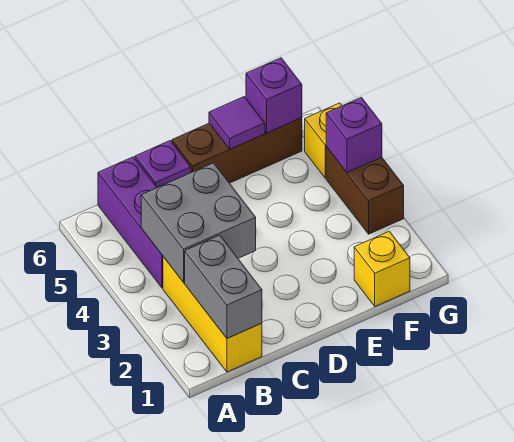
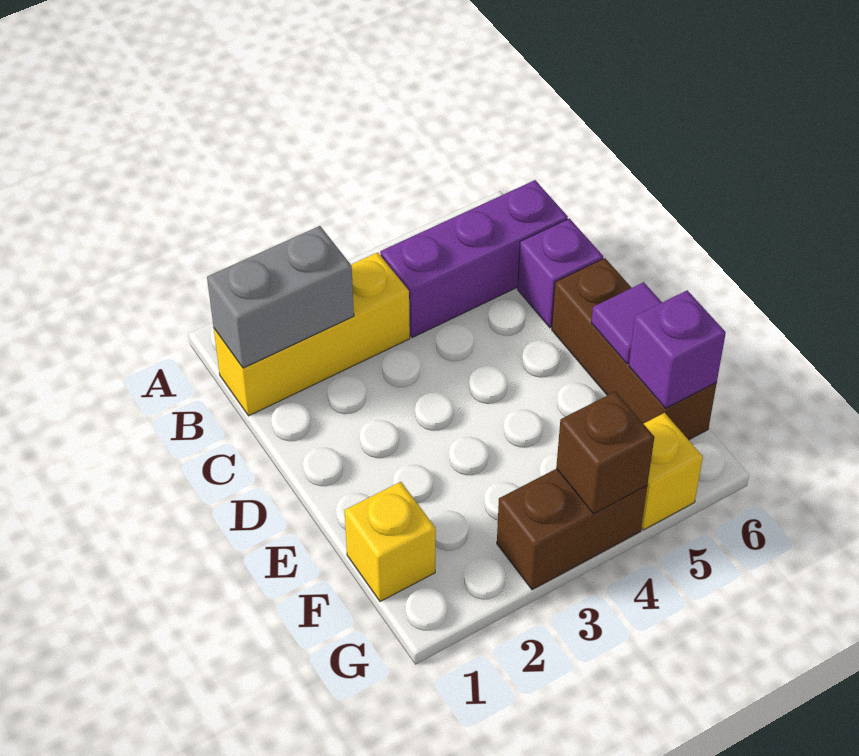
grey brick B3:C4 level 2 -> none
purple brick G4 level 2 -> brown brick G4 level 2

